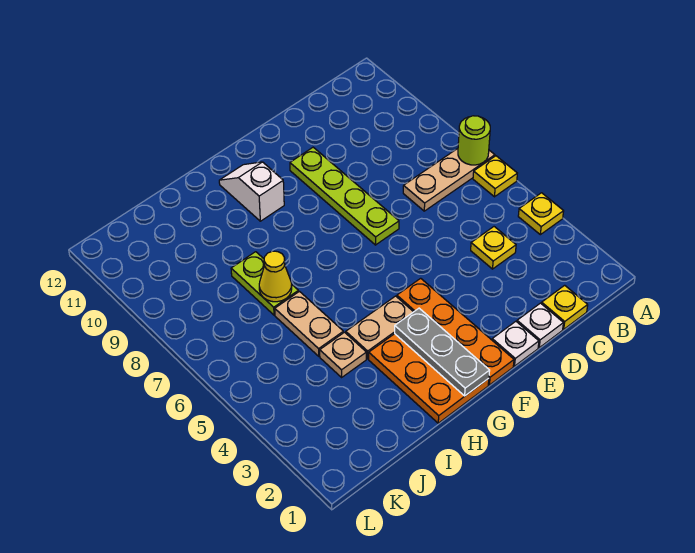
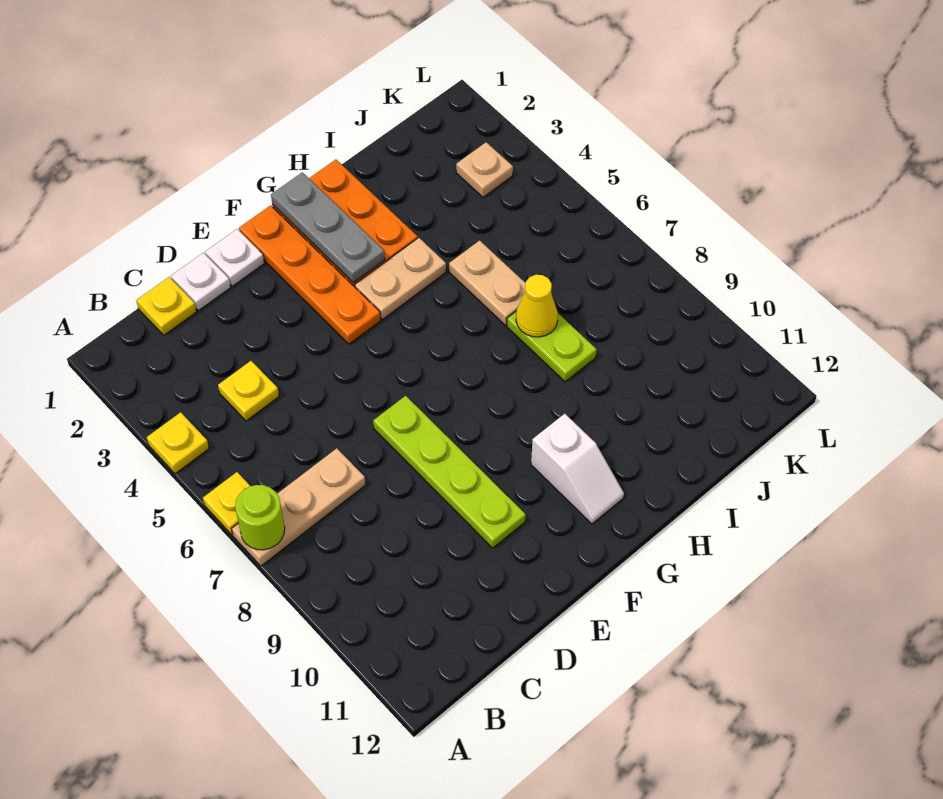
tan plate I4 level 1 -> tan plate K3 level 1

